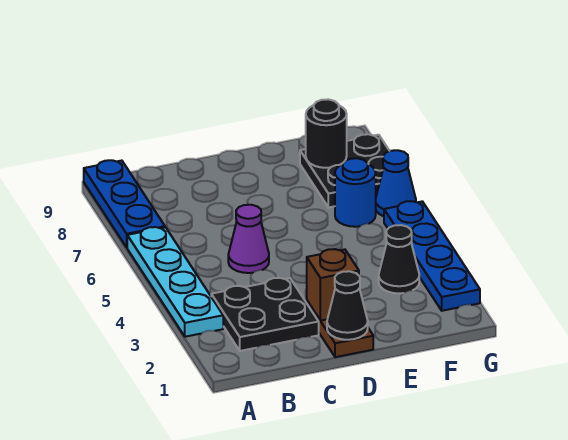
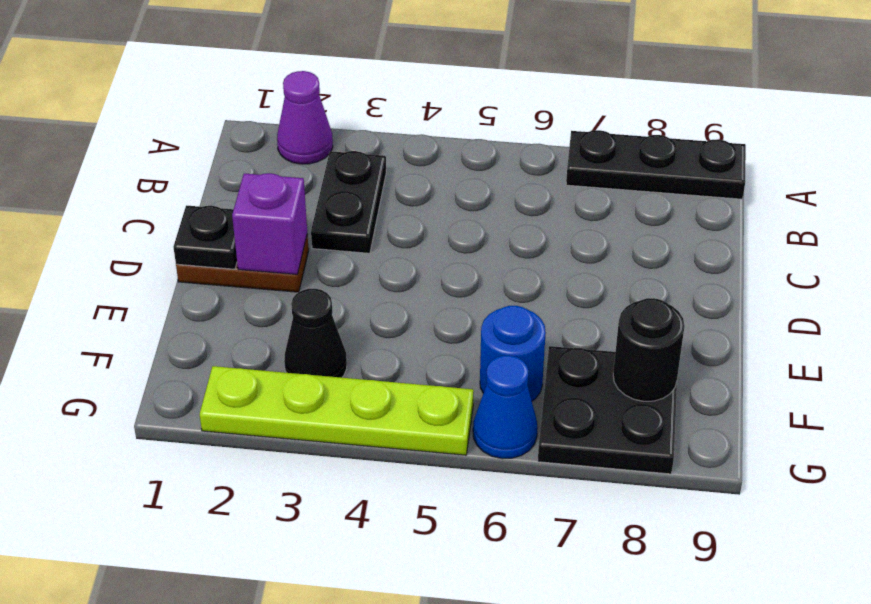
cyan plate A3:A6 level 1 -> none
blue plate A7:A9 level 1 -> black plate A7:A9 level 1
black plate B2:C3 level 1 -> black plate B3:C3 level 1
purple cone C5 level 1 -> purple cone A2 level 1
black cone D1 level 2 -> black plate D1 level 2
brown brick D2 level 2 -> purple brick D2 level 2
blue plate G2:G5 level 1 -> lime plate G2:G5 level 1

